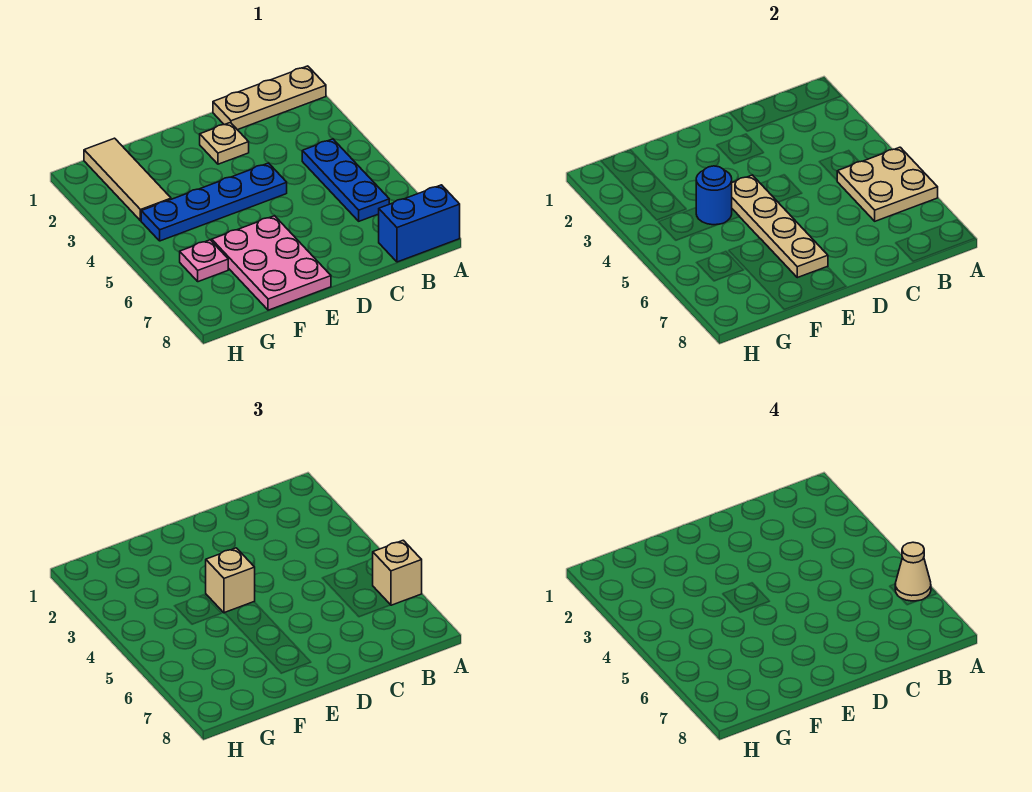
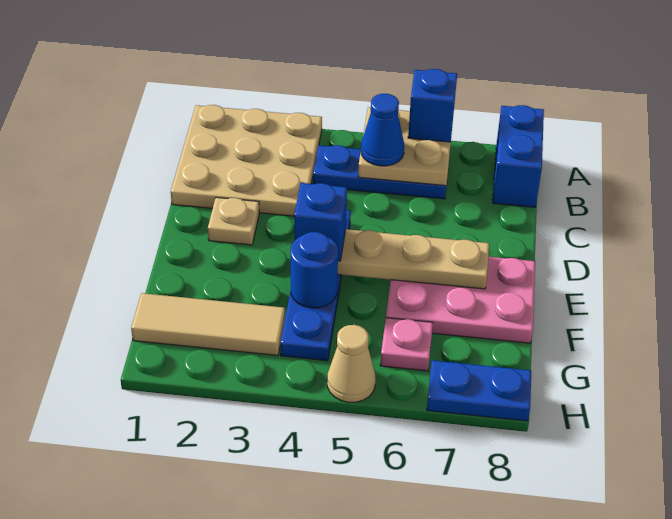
tan plate A1:C1 level 1 -> tan plate A1:C3 level 1
tan brick A6 level 3 -> blue brick A6 level 3
tan cone A6 level 4 -> tan cone H5 level 1
none -> blue cone B5 level 3
tan brick E4 level 3 -> blue brick E4 level 3
none -> blue plate H7:H8 level 1

